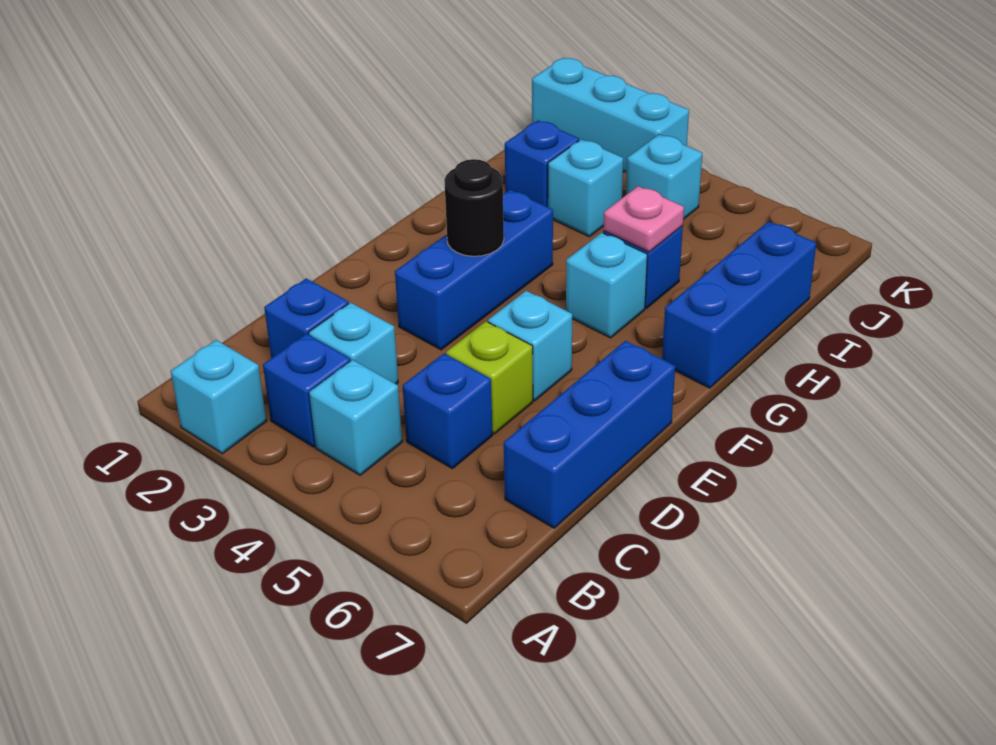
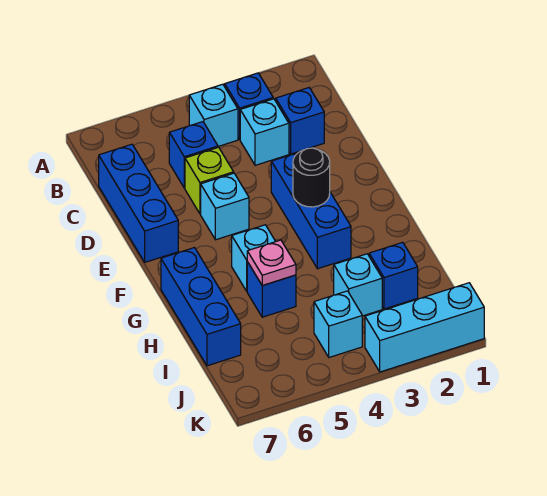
cyan brick A2 level 1 -> none

